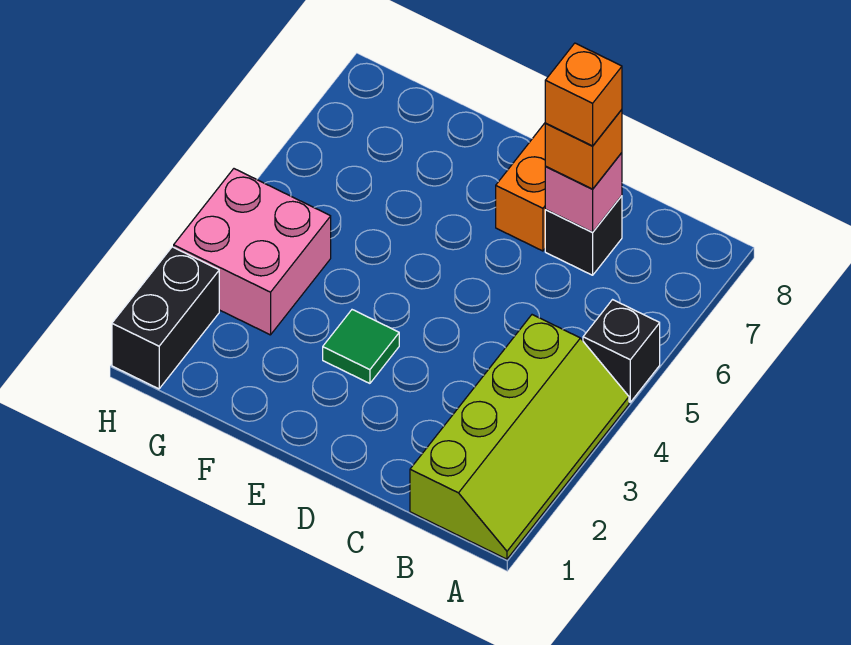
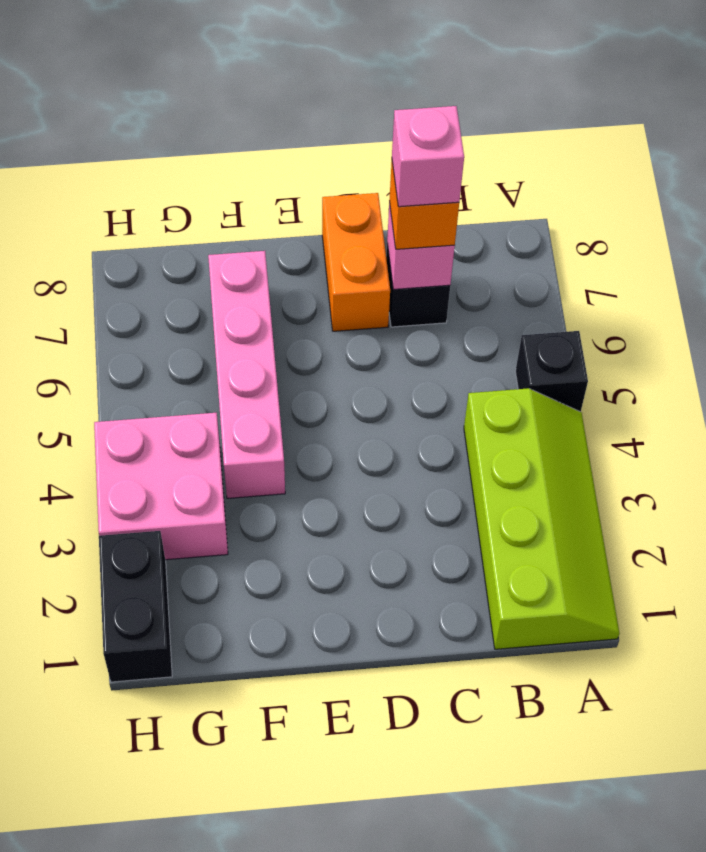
orange brick C7 level 4 -> pink brick C7 level 4
green tile E3 level 1 -> none
none -> pink brick F4:F7 level 1

